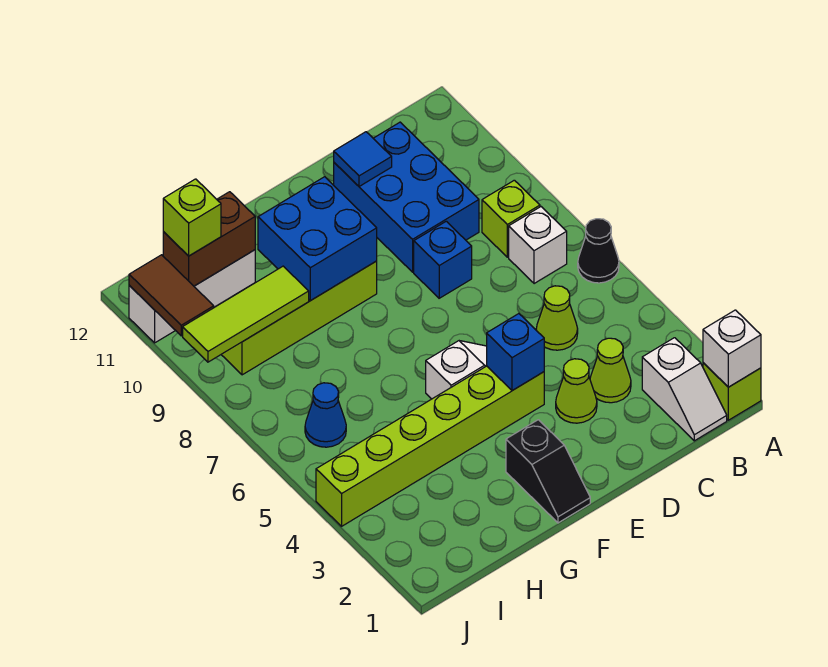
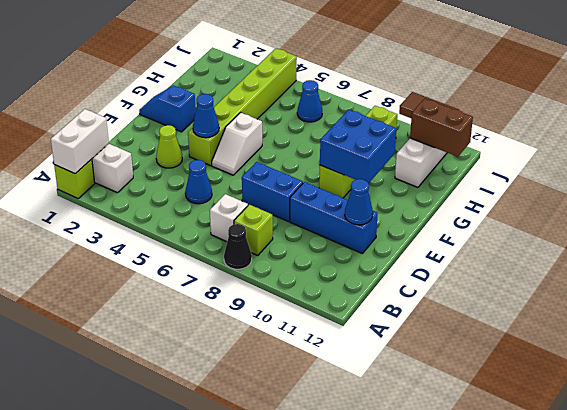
white brick A1 level 2 -> white brick A1:B1 level 2
black cone A6 level 1 -> black cone A8 level 1
lime cone C3 level 1 -> none
lime cone C5 level 1 -> blue cone C5 level 1
blue brick C9:D11 level 1 -> blue brick D9:D11 level 1
blue brick D8 level 1 -> blue brick D7:D8 level 1
blue tile D11 level 2 -> blue cone D11 level 2
blue brick E4 level 2 -> blue cone E4 level 2
black slope F1:F2 level 1 top 2 -> blue slope F1:F2 level 1 top 2
lime tile H9:J9 level 2 -> none
brown brick H11:I11 level 2 -> brown brick I11:I12 level 2
lime brick I11 level 3 -> none

